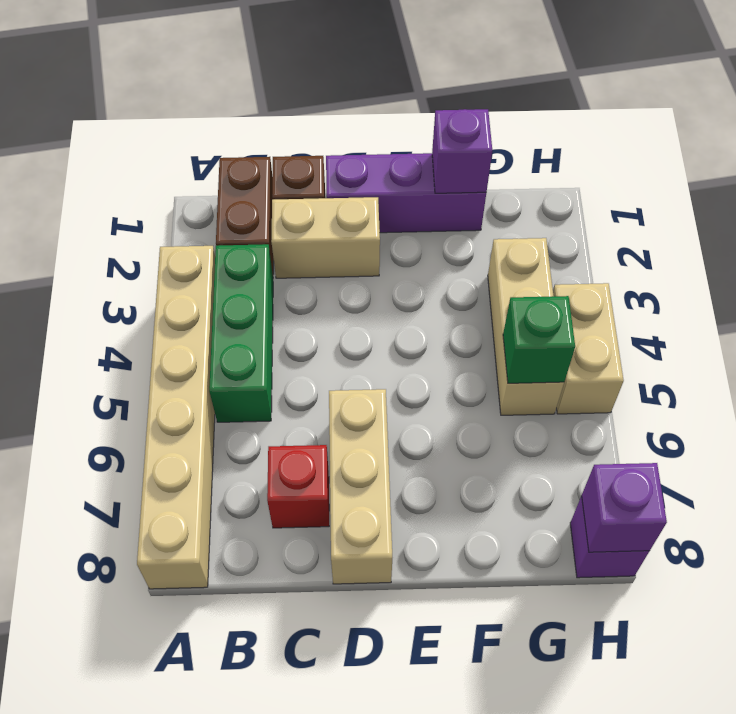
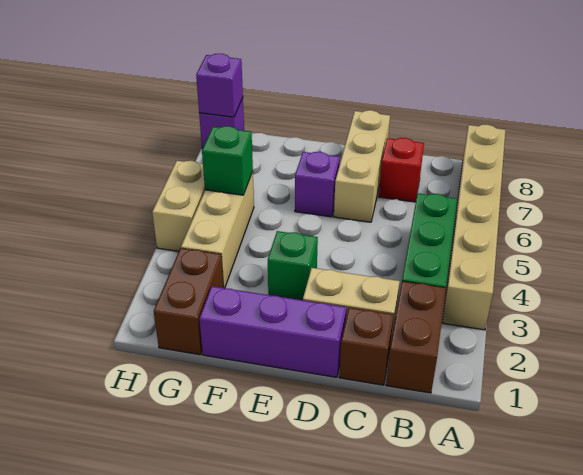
none -> green brick E3 level 1
purple brick F1 level 2 -> purple brick E6 level 1
none -> brown brick G1:G2 level 1

